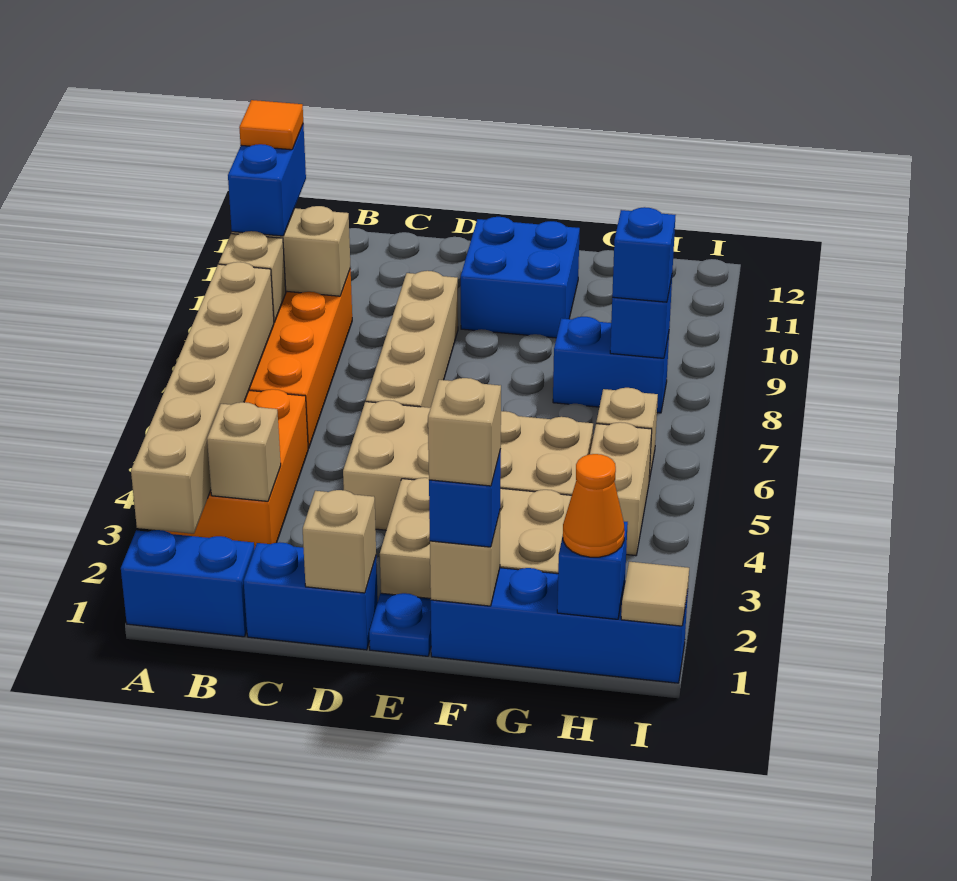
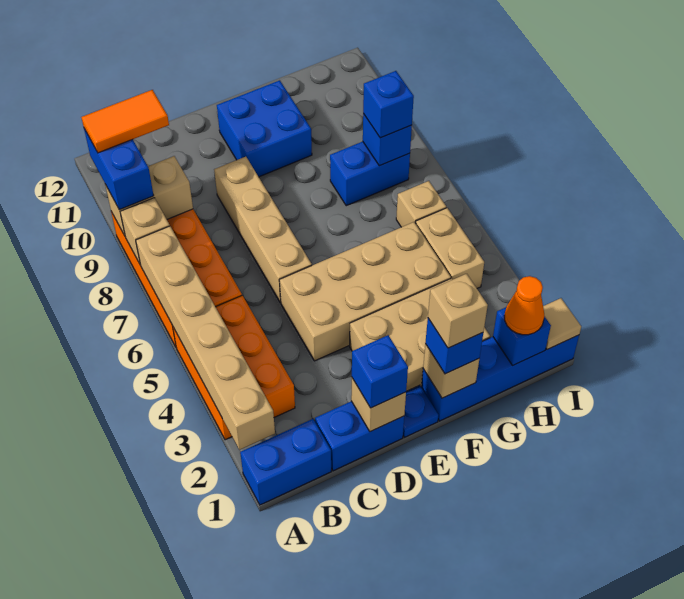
orange tile A10 level 4 -> orange tile A10:B10 level 4
tan brick B3 level 2 -> none
none -> blue brick D1 level 3

